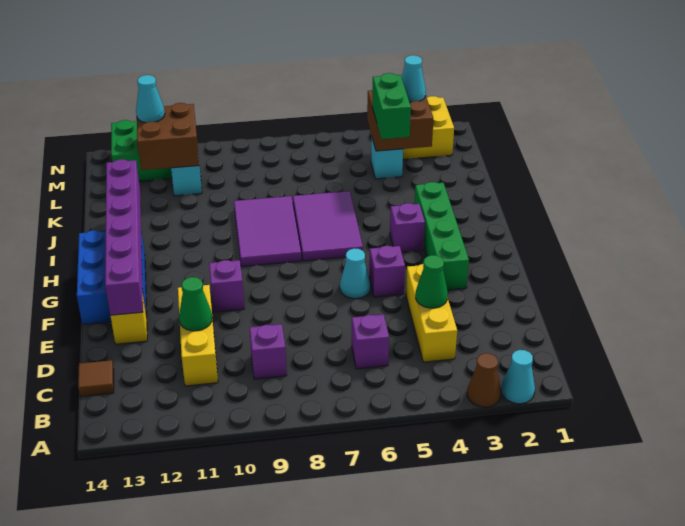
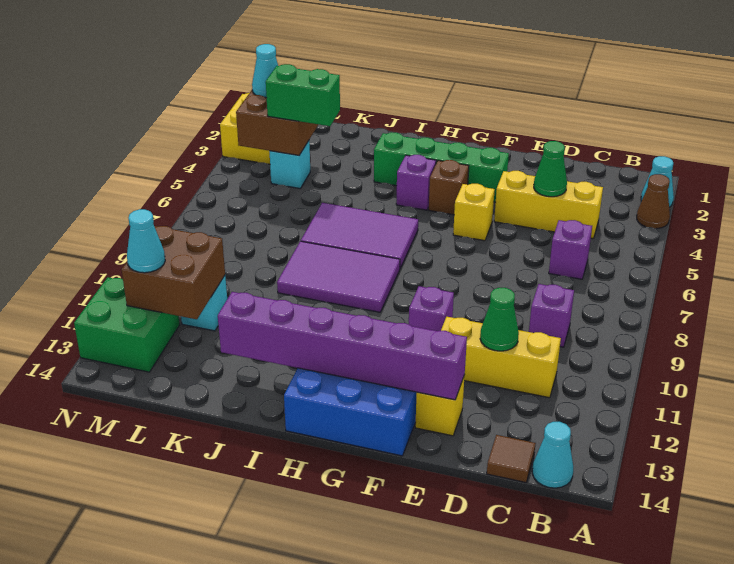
purple brick F5 level 1 -> yellow brick F5 level 1
cyan cone F6 level 1 -> cyan cone B14 level 1
none -> brown brick G4 level 1

